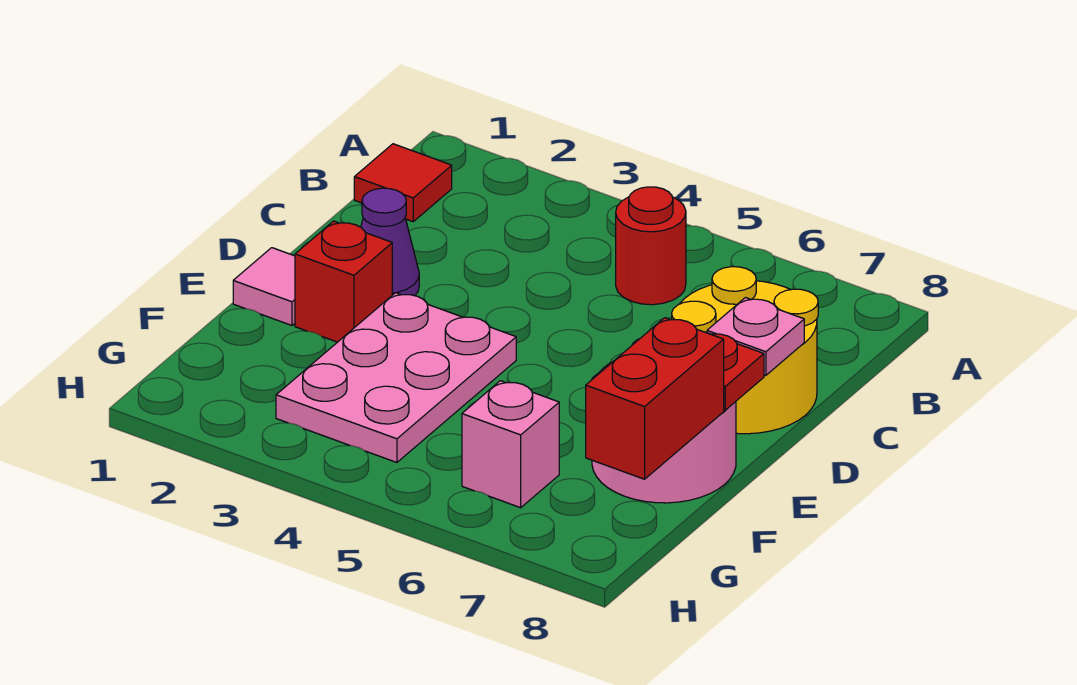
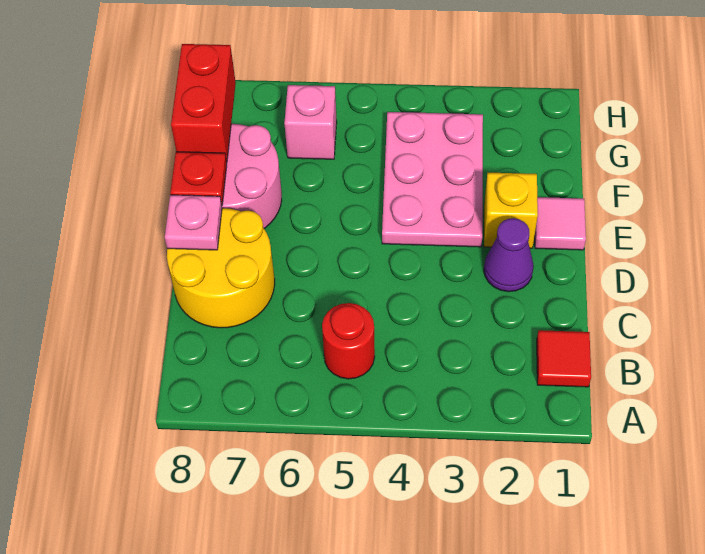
red brick E2 level 1 -> yellow brick E2 level 1

